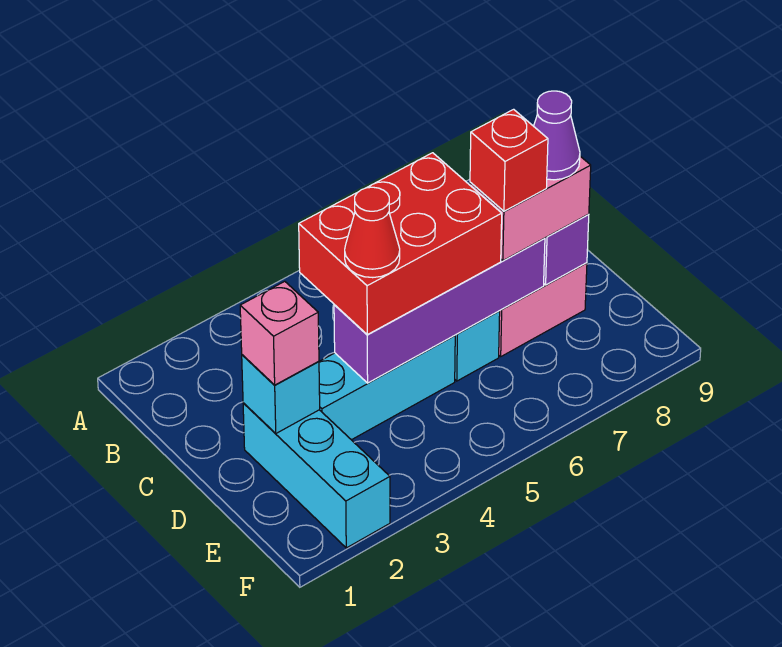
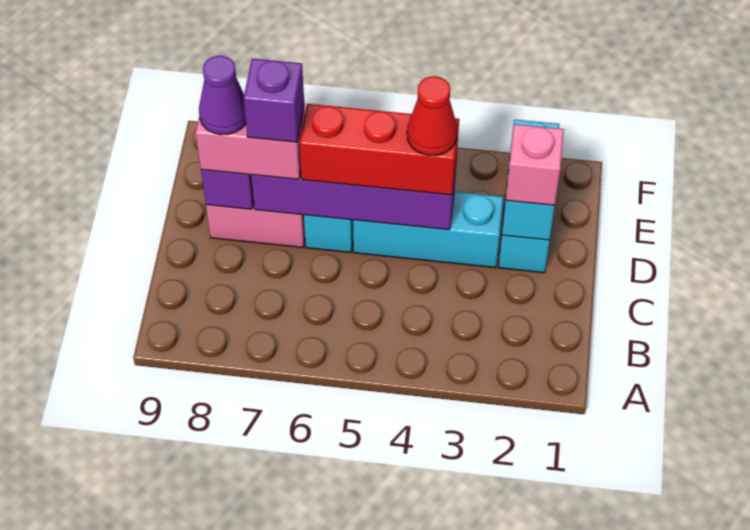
red brick C4:D6 level 3 -> red brick D4:D6 level 3
red brick D7 level 4 -> purple brick D7 level 4

